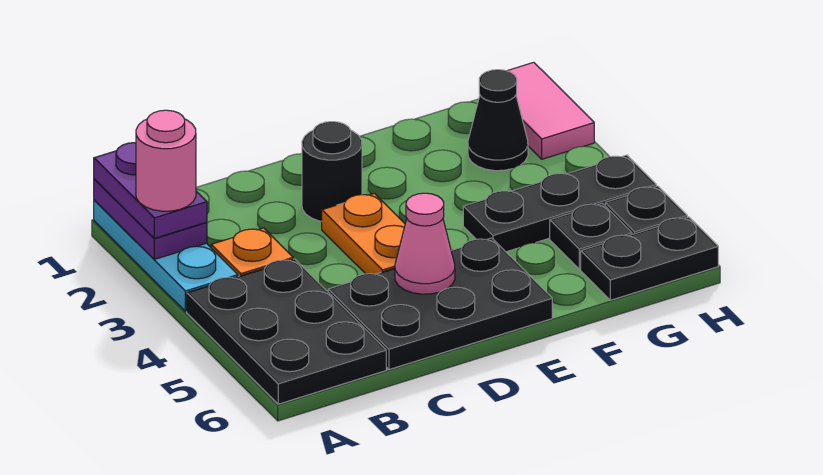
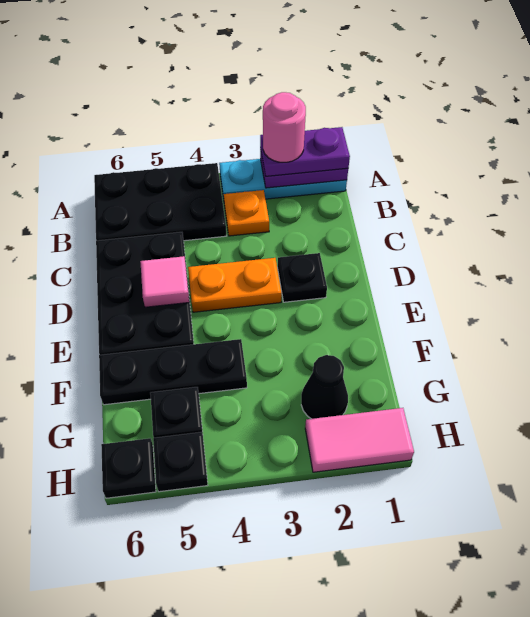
black round brick D2 level 1 -> black plate D2 level 1
pink cone D5 level 2 -> pink tile D5 level 2
black plate F4:H4 level 1 -> black plate F4:F6 level 1
black plate G6:H6 level 1 -> black plate H6 level 1

